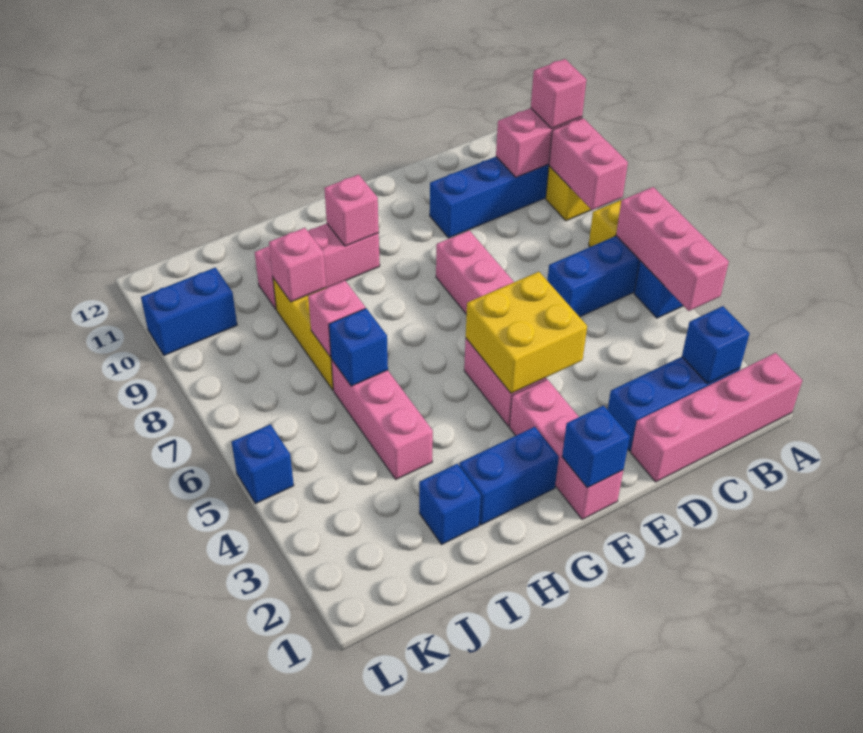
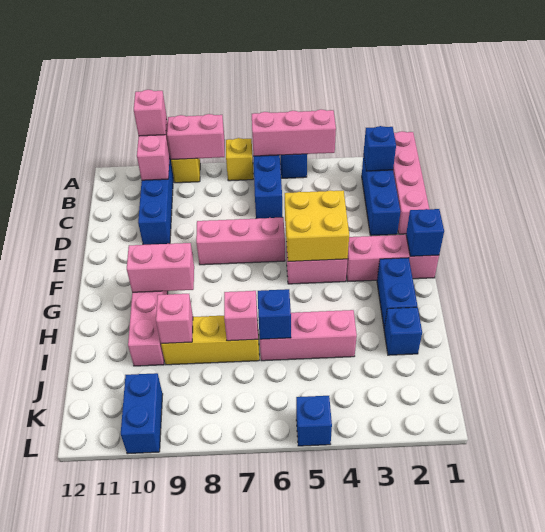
pink brick G10 level 2 -> pink brick G9:G10 level 2

